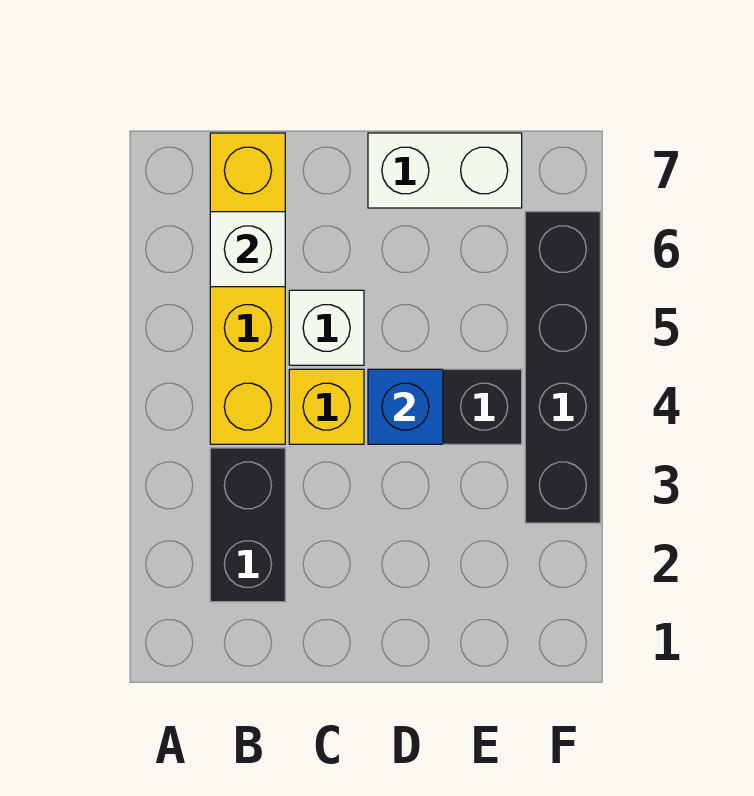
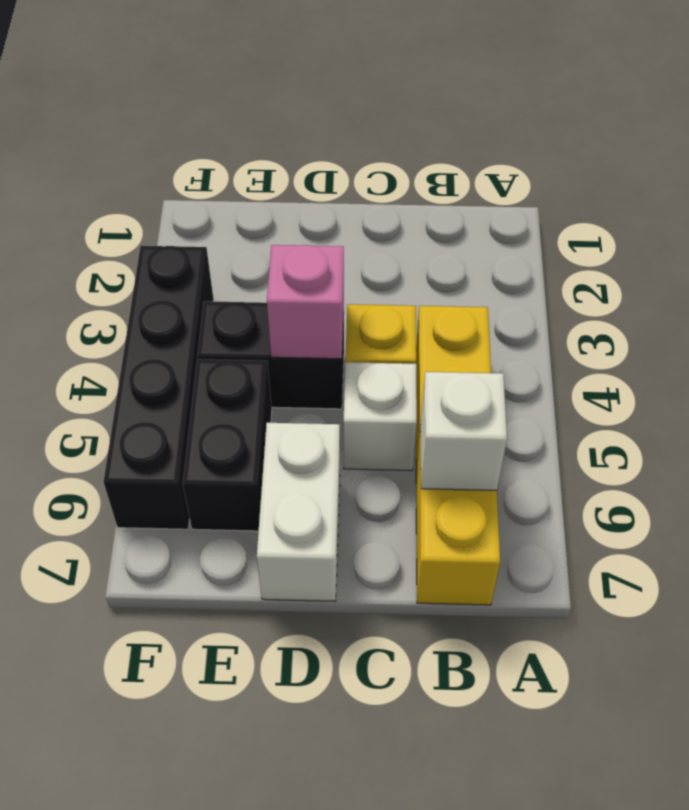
black brick B2:B3 level 1 -> black brick E5:E6 level 1
blue brick D4 level 2 -> pink brick D4 level 2
white brick D7:E7 level 1 -> white brick D6:D7 level 1

